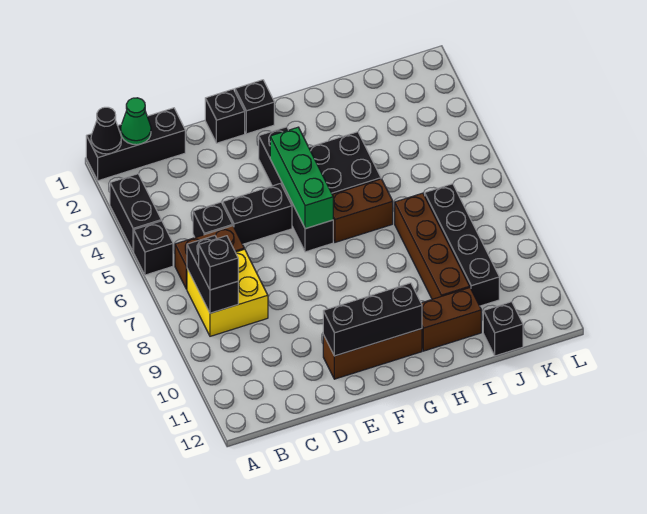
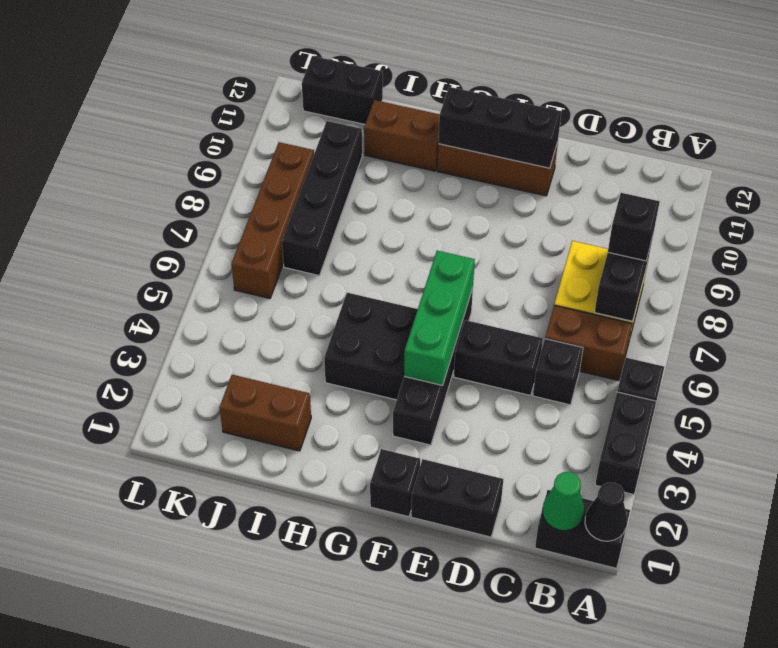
black brick A1:C1 level 1 -> black brick A1:B1 level 1
black brick E1 level 1 -> black brick D1:E1 level 1
brown brick G6:H6 level 1 -> brown brick I2:J2 level 1
brown brick I7:I10 level 1 -> brown brick K6:K9 level 1
black brick J12 level 1 -> black brick J12:K12 level 1

